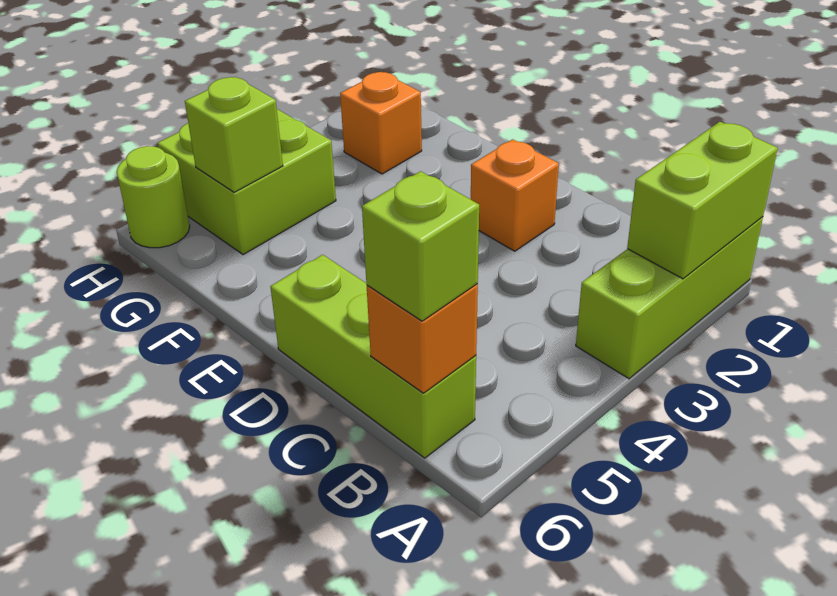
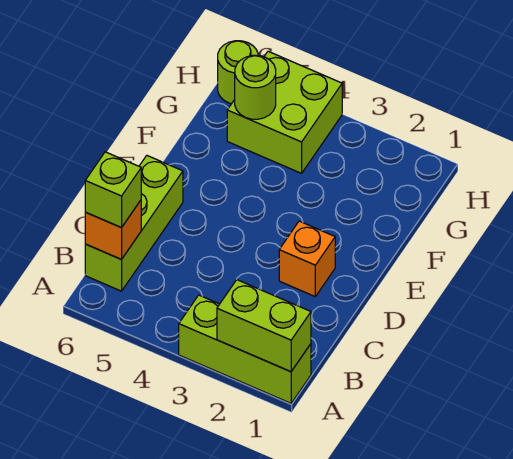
orange brick G2 level 1 -> none
lime brick G5 level 2 -> lime round brick G5 level 2

